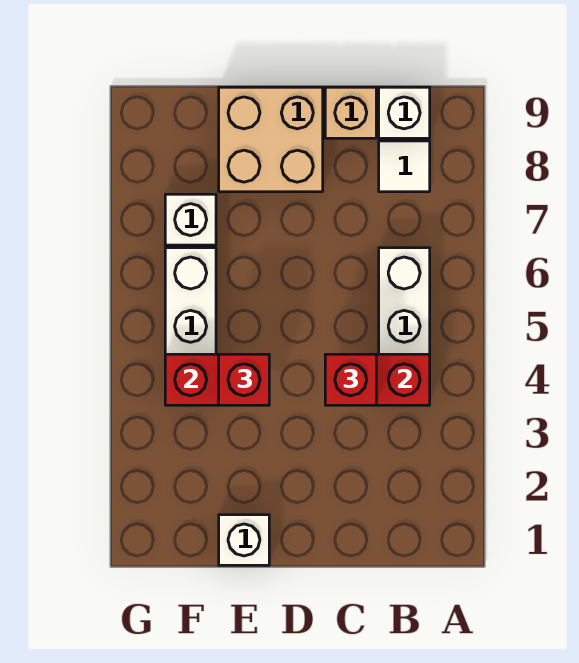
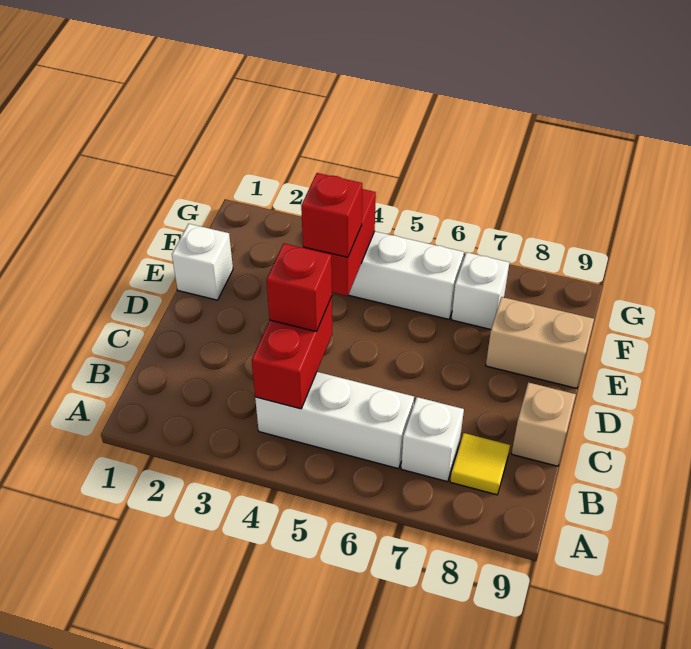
white tile B8 level 1 -> yellow tile B8 level 1
white brick B9 level 1 -> white brick B7 level 1
tan brick D8:E9 level 1 -> tan brick E8:E9 level 1

